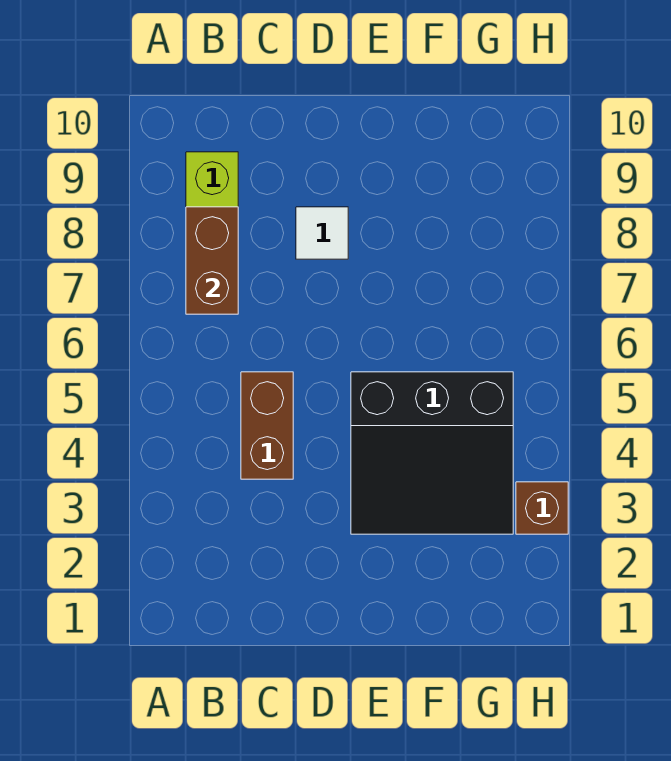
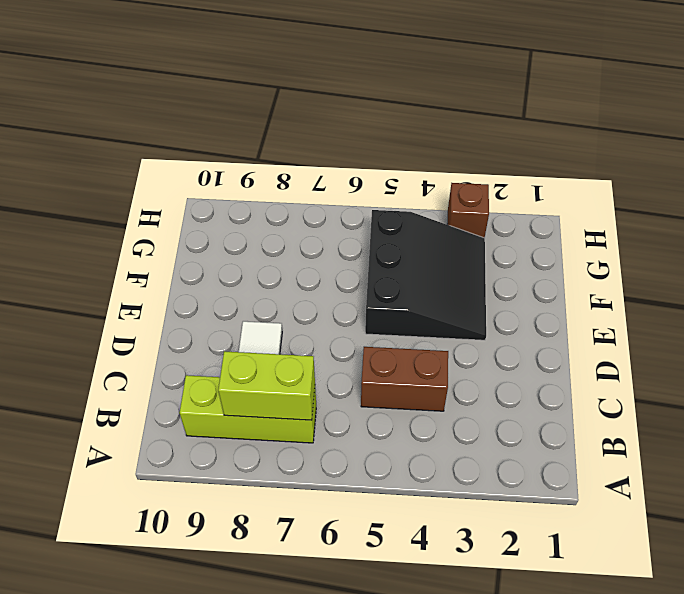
brown brick B7:B8 level 2 -> lime brick B7:B8 level 2

